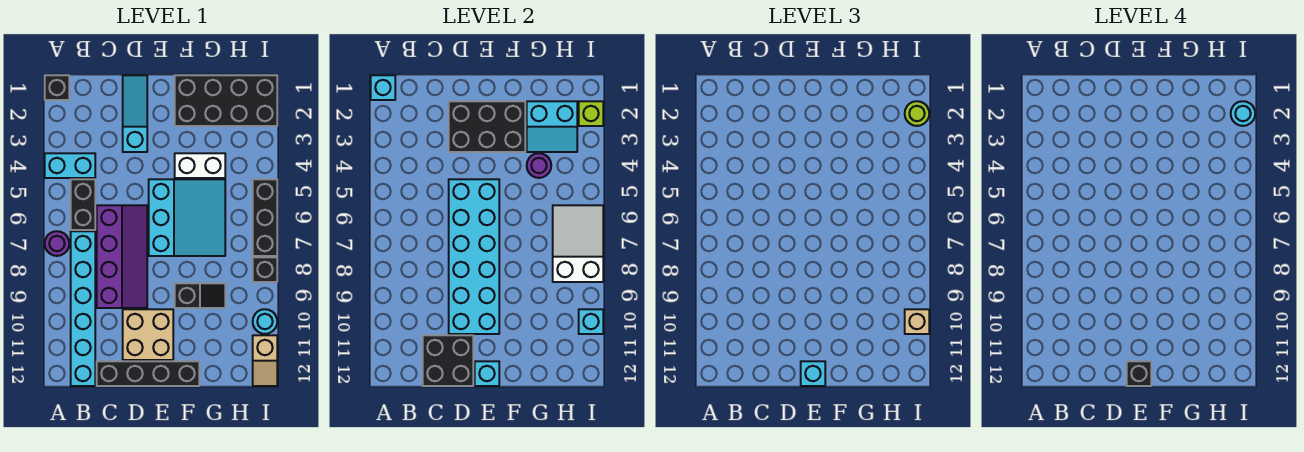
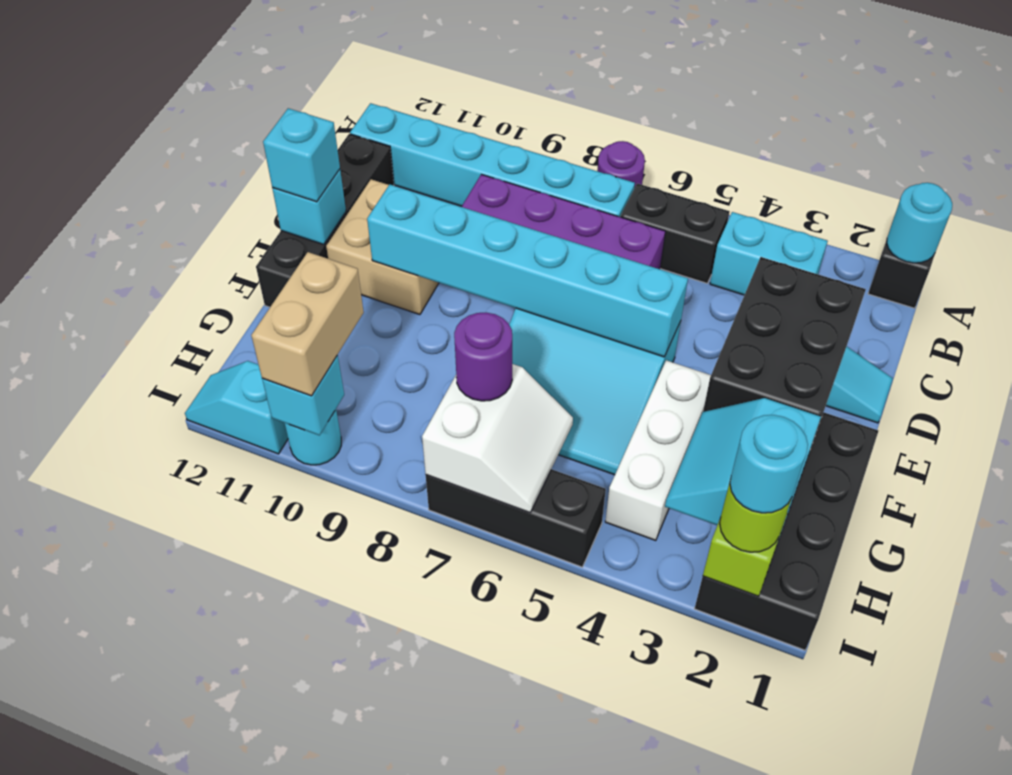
cyan brick A1 level 2 -> cyan round brick A1 level 2
cyan brick A4:B4 level 1 -> cyan brick B3:B4 level 1
black brick C11:D12 level 2 -> none
cyan brick D5:E10 level 2 -> cyan brick E5:E10 level 2
black brick E12 level 4 -> none
white brick F4:G4 level 1 -> white brick F4:H4 level 1
black slope F9:G9 level 1 top F -> none
purple round brick G4 level 2 -> purple round brick H7 level 3
white slope H6:I8 level 2 top 8 -> white slope H6:I7 level 2 top 7
black brick I8 level 1 -> none
tan brick I10 level 3 -> tan brick H10:I10 level 3
tan slope I11:I12 level 1 top 11 -> cyan slope I11:I12 level 1 top 11

